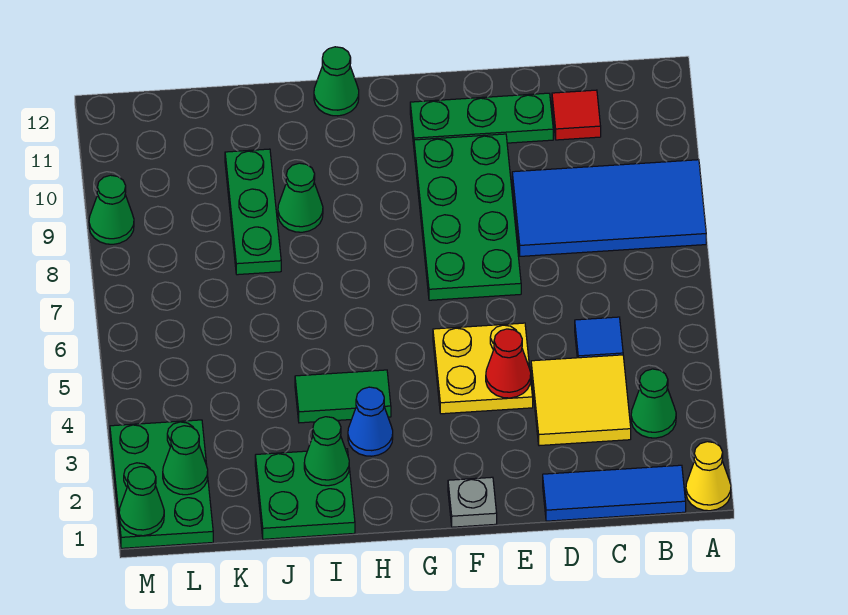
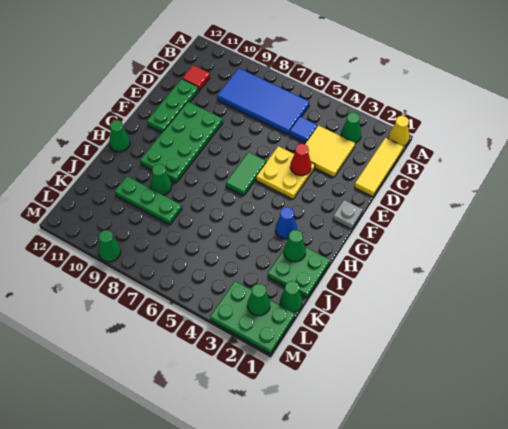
blue tile A8:D9 level 1 -> blue tile B6:C9 level 1
blue tile B1:D1 level 1 -> yellow tile B1:D1 level 1
green plate E7:F10 level 1 -> green plate E9:H10 level 1
green tile H4:I4 level 1 -> green tile F6:G6 level 1
green cone M1 level 2 -> green cone K1 level 1

